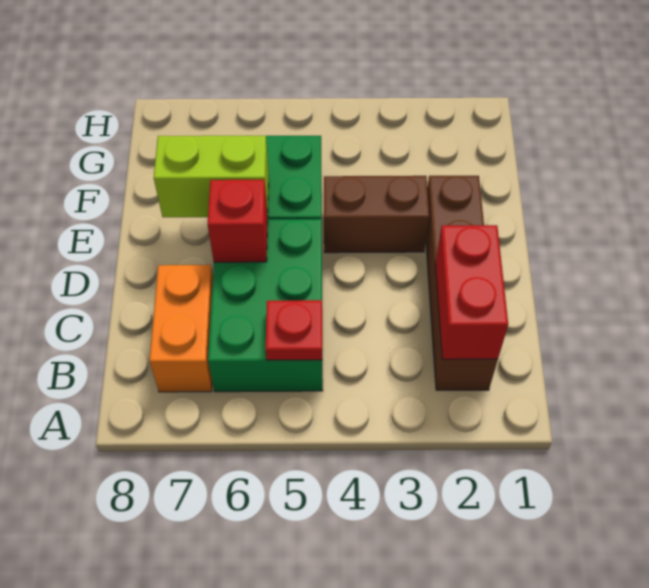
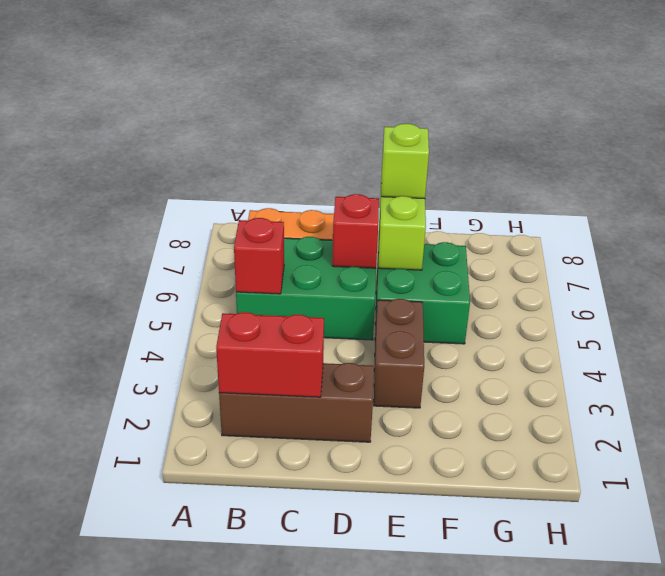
brown brick B2:E2 level 1 -> brown brick B2:D2 level 1
red plate B5 level 2 -> red brick B5 level 2
none -> lime brick E7 level 3

